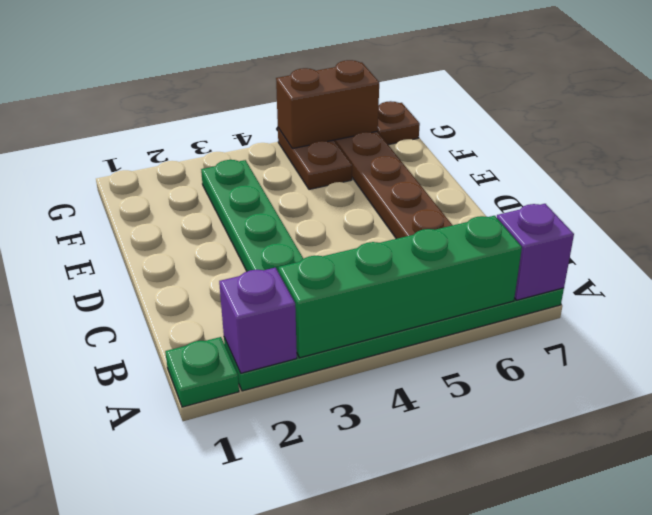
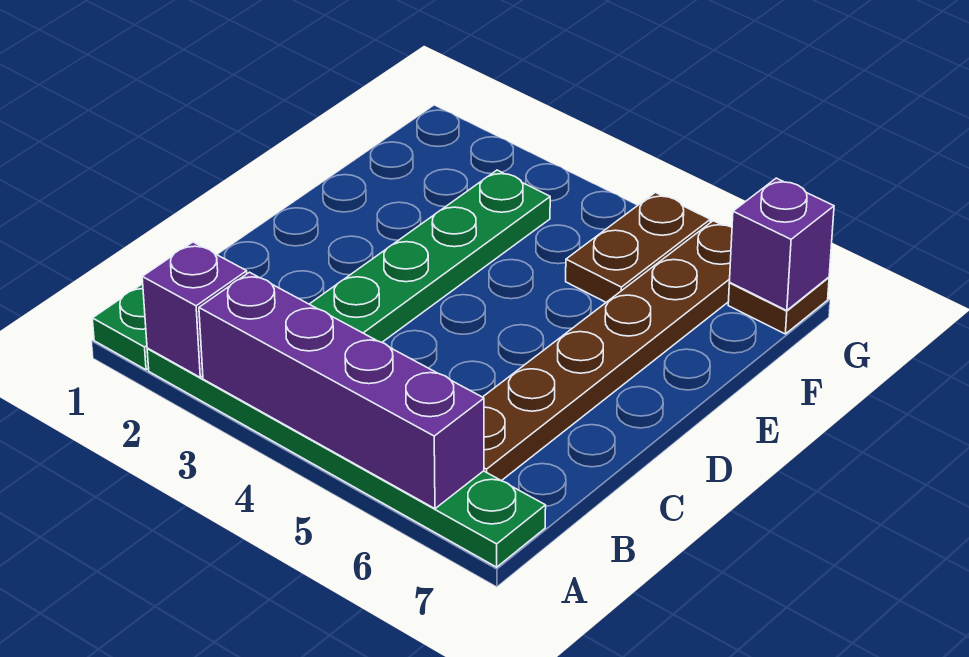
green brick A3:A6 level 2 -> purple brick A3:A6 level 2
purple brick A7 level 2 -> purple brick G7 level 2
brown brick G5:G6 level 2 -> none

